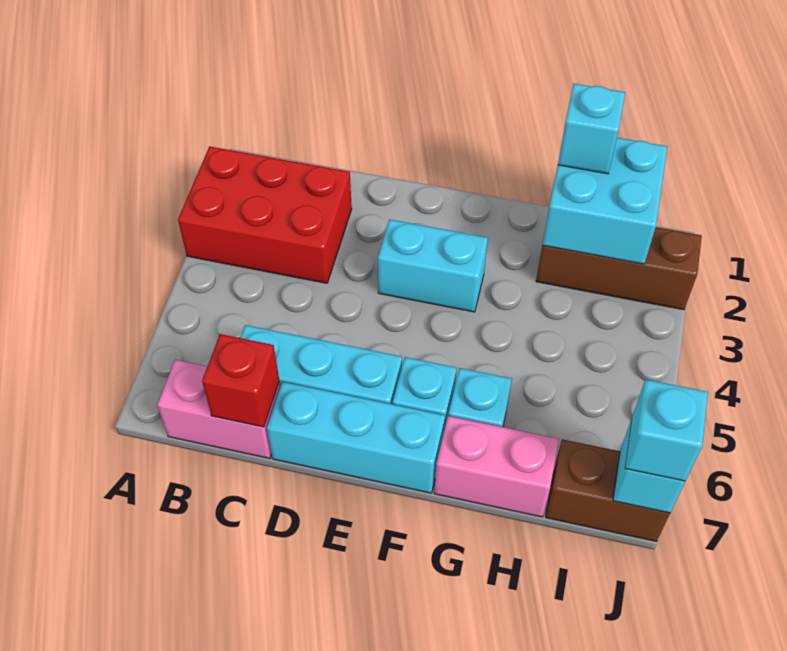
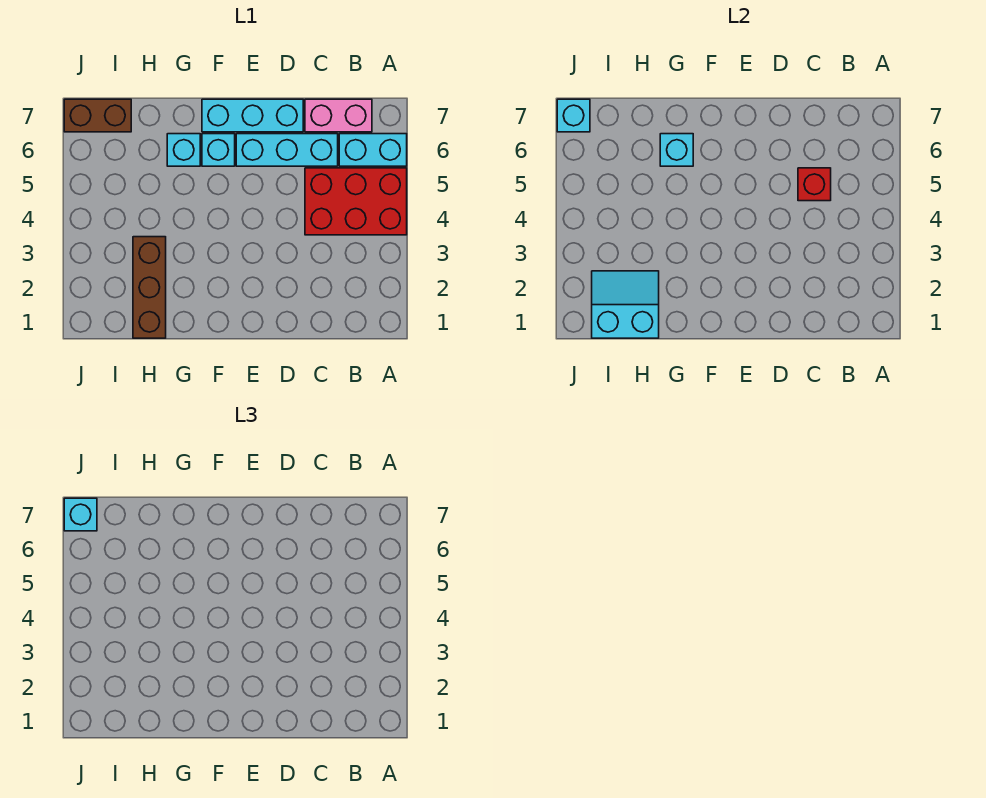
red brick A2:C3 level 1 -> red brick A4:C5 level 1
red brick C7 level 2 -> red brick C5 level 2
cyan brick E3:F3 level 1 -> cyan brick A6:B6 level 1
pink brick G7:H7 level 1 -> none
cyan brick H1:I2 level 2 -> cyan slope H1:I2 level 2 top 1
cyan brick H1 level 3 -> cyan brick G6 level 2
brown brick H2:J2 level 1 -> brown brick H1:H3 level 1

